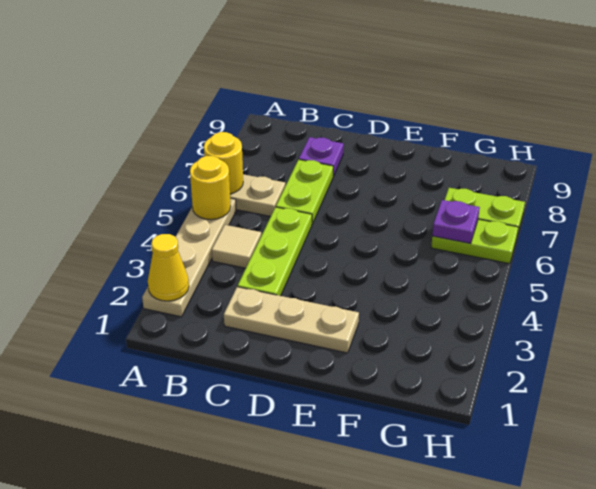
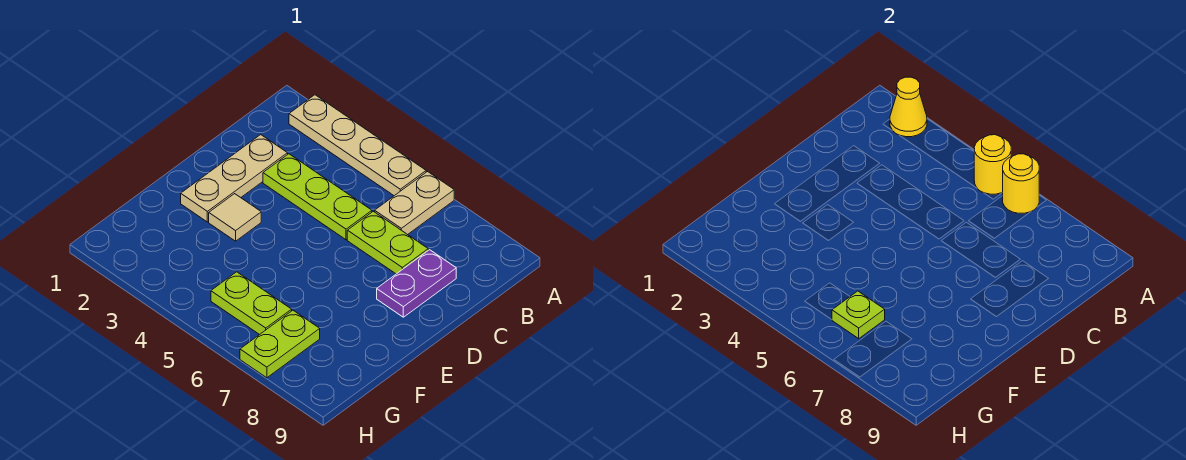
tan tile B4 level 1 -> tan tile E3 level 1
purple plate C8 level 1 -> purple plate C8:D8 level 1
lime plate G6:H6 level 1 -> lime plate G5:G6 level 1
purple plate G6 level 2 -> lime plate G6 level 2

